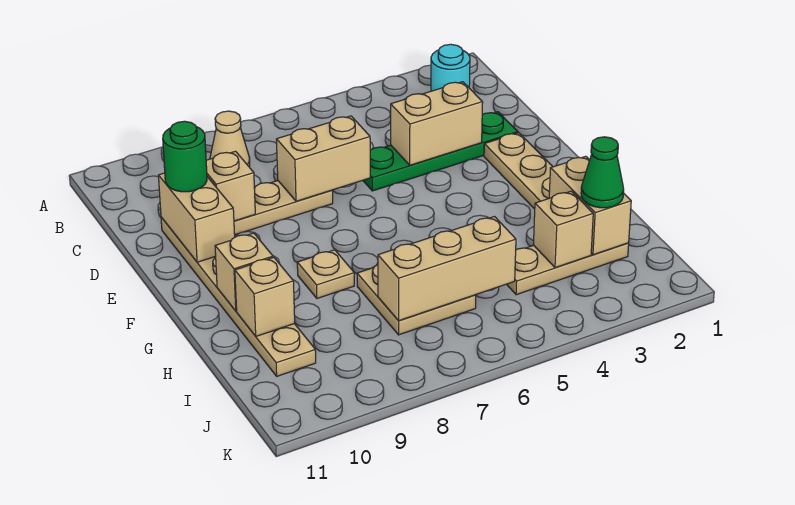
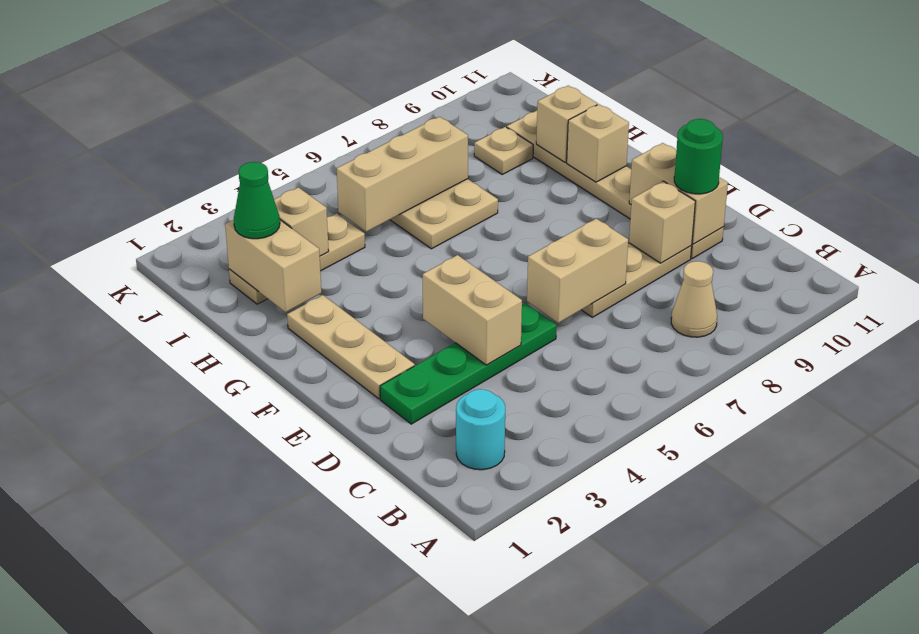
tan brick D3:D4 level 2 -> tan brick D4:E4 level 2
tan plate G8 level 1 -> tan plate I9 level 1

